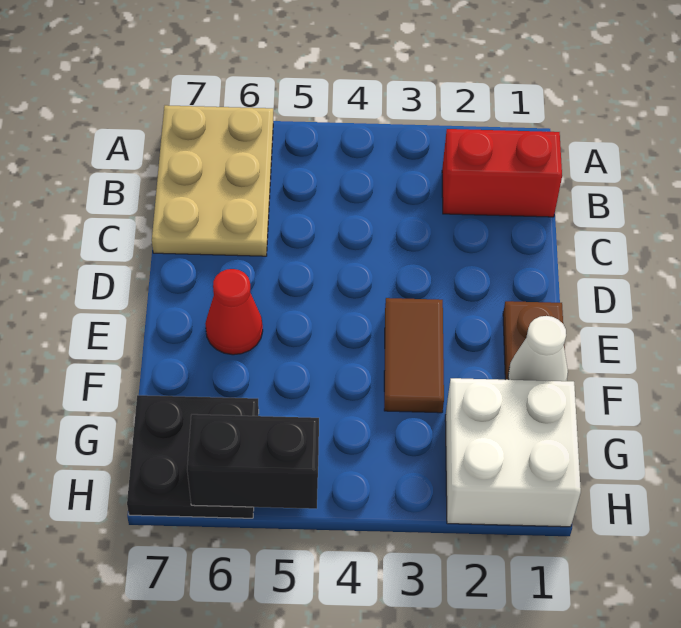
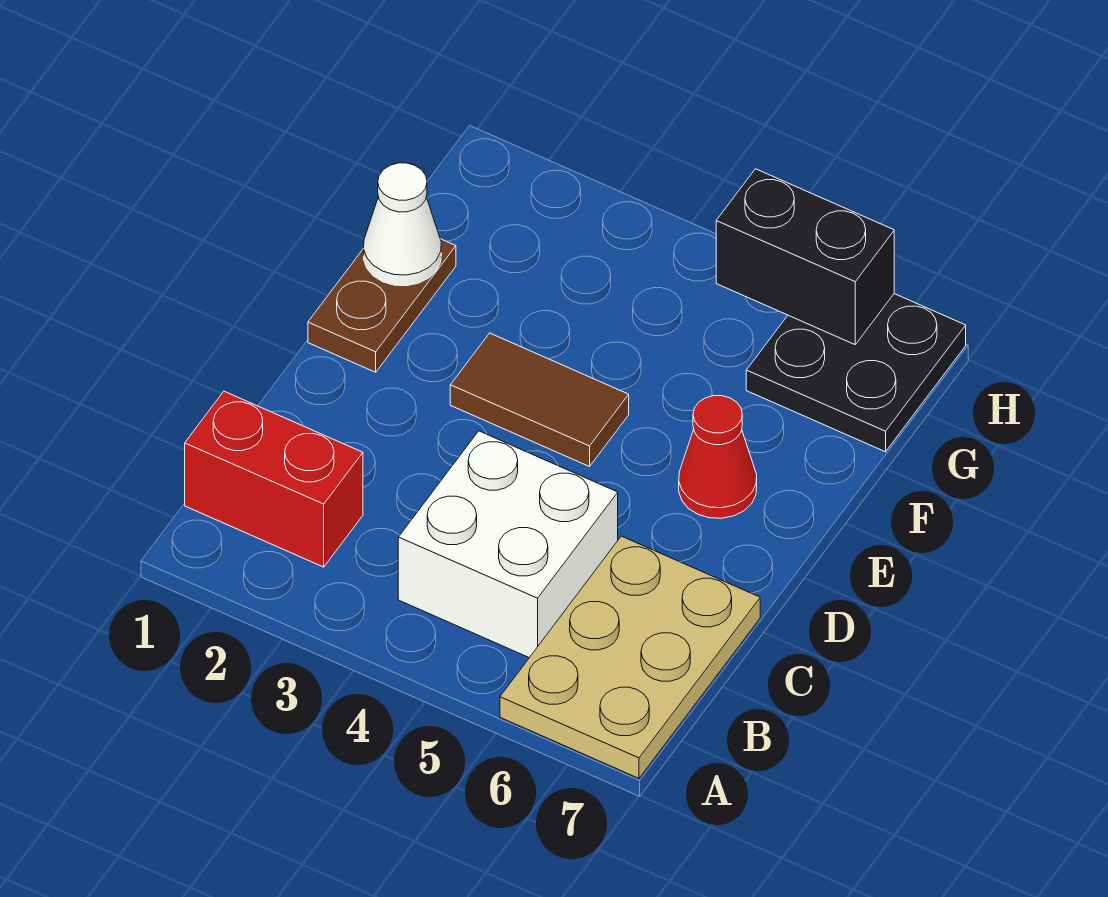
brown tile E3:F3 level 1 -> brown tile E3:E4 level 1
white brick G1:H2 level 1 -> white brick B4:C5 level 1

